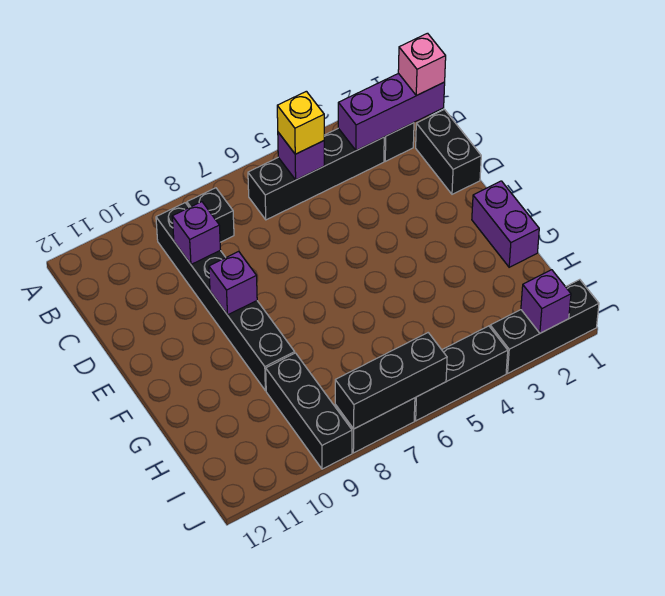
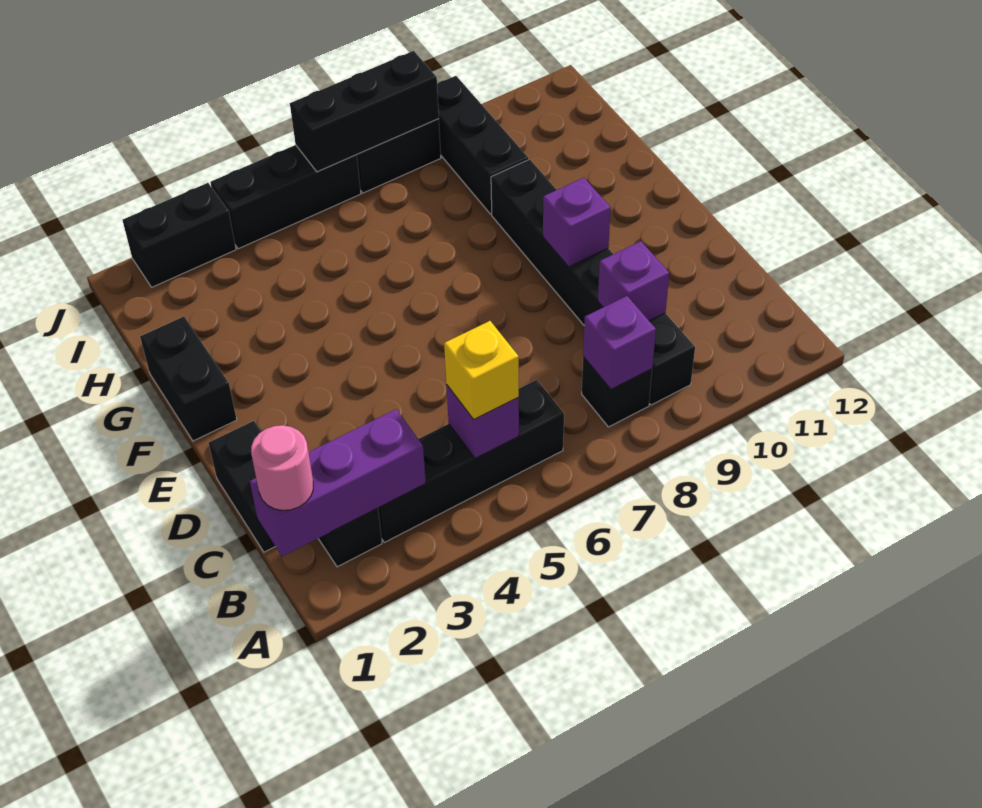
pink brick B1 level 3 -> pink round brick B1 level 3
purple brick F1:G1 level 1 -> black brick F1:G1 level 1
black brick J1:J3 level 1 -> black brick J2:J3 level 1
purple brick J2 level 2 -> purple brick B8 level 2

